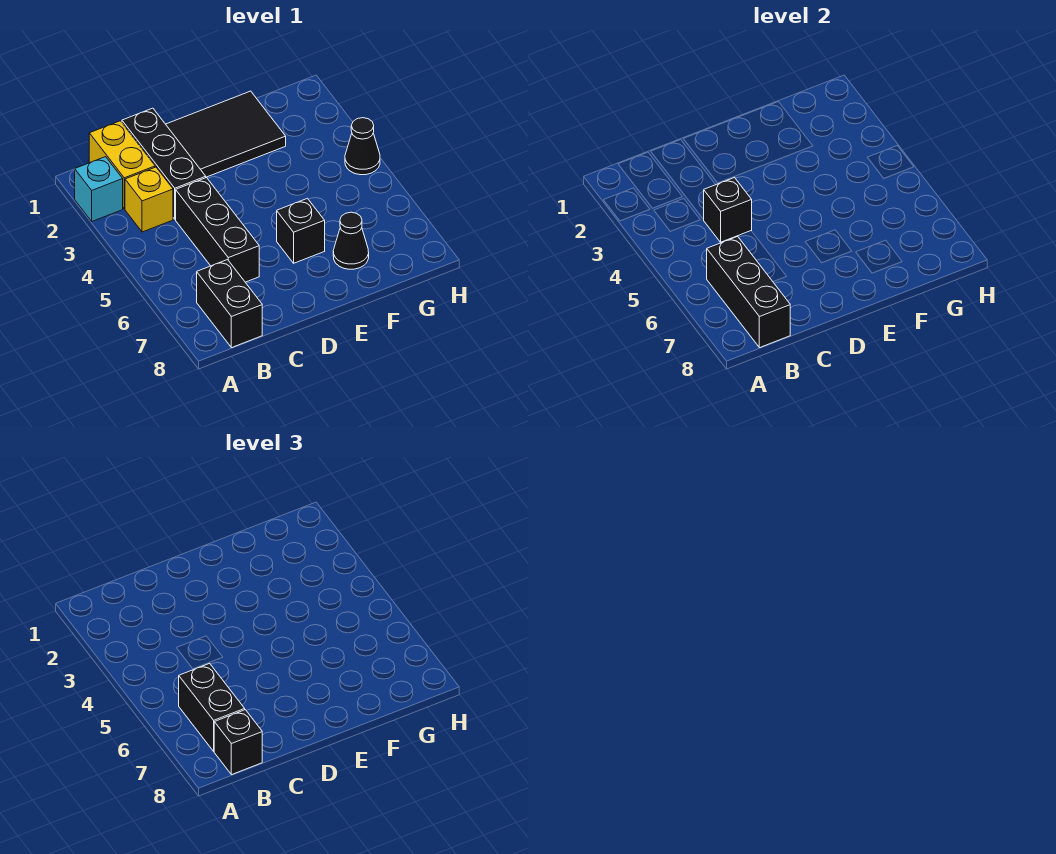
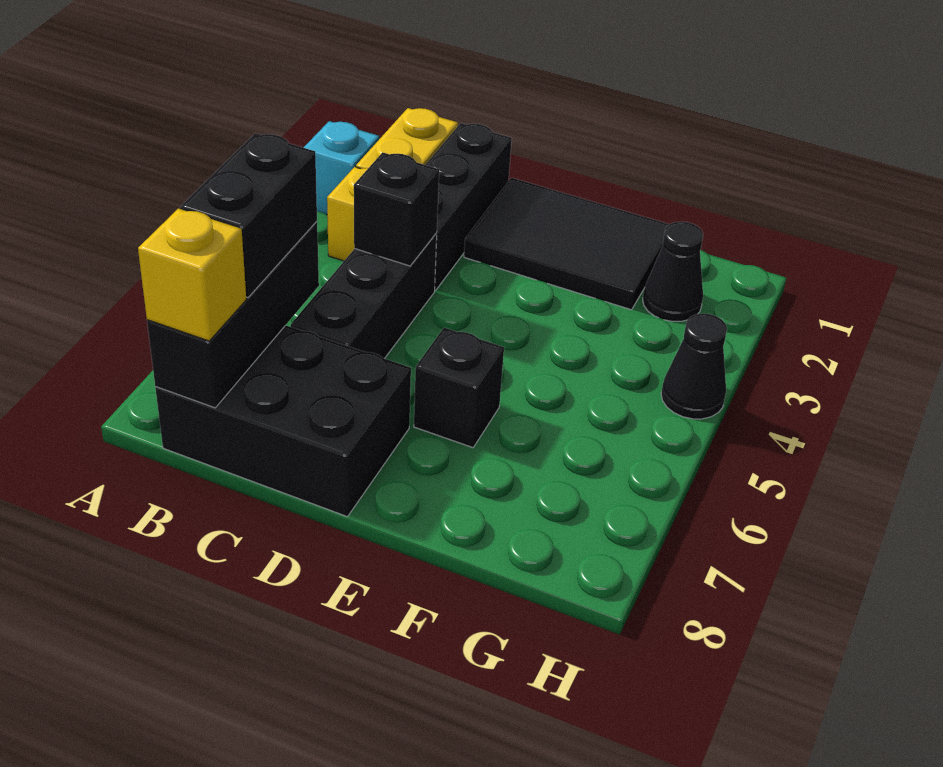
black brick B7:B8 level 1 -> black brick B7:D8 level 1
black brick B8 level 3 -> yellow brick B8 level 3
black cone F7 level 1 -> black cone G2 level 1

